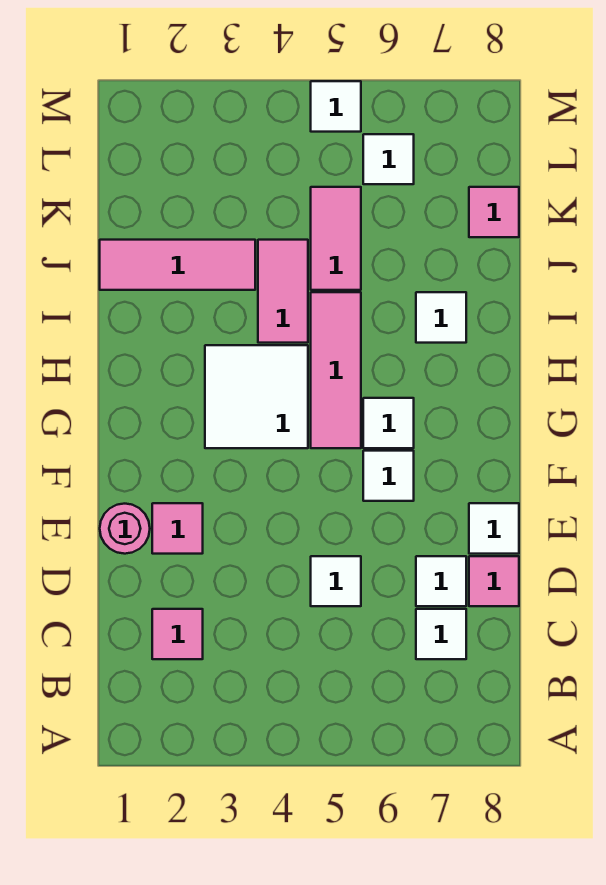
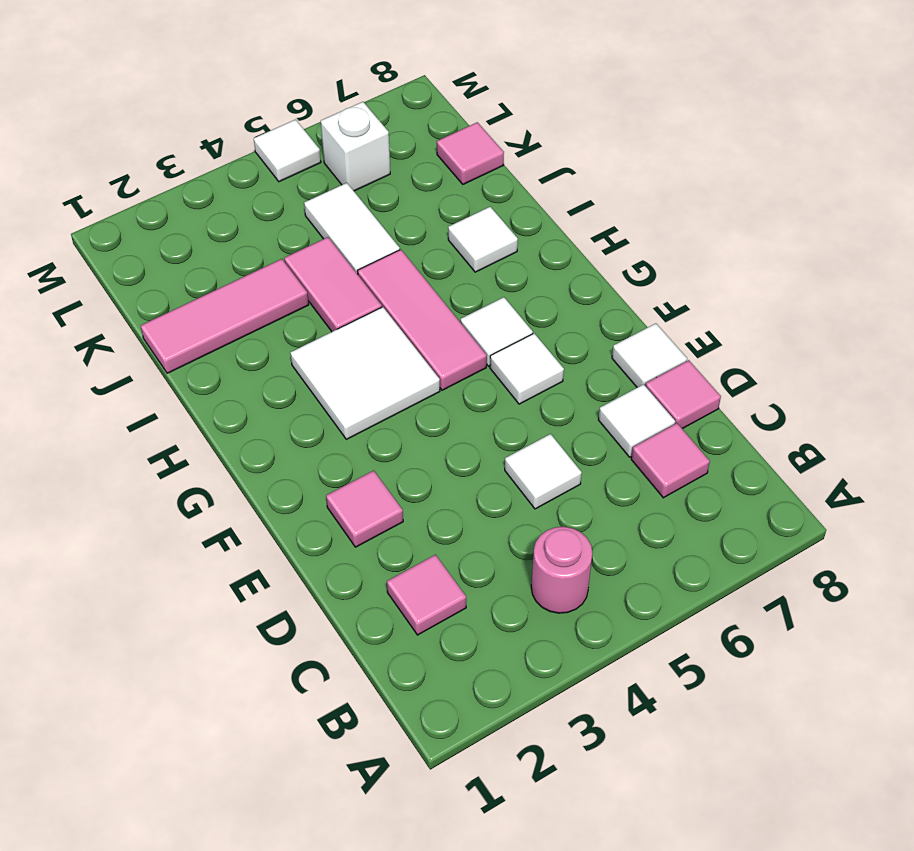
white tile C7 level 1 -> pink tile C7 level 1
pink round brick E1 level 1 -> pink round brick B4 level 1
pink tile J5:K5 level 1 -> white tile J5:K5 level 1
white tile L6 level 1 -> white brick L6 level 1

